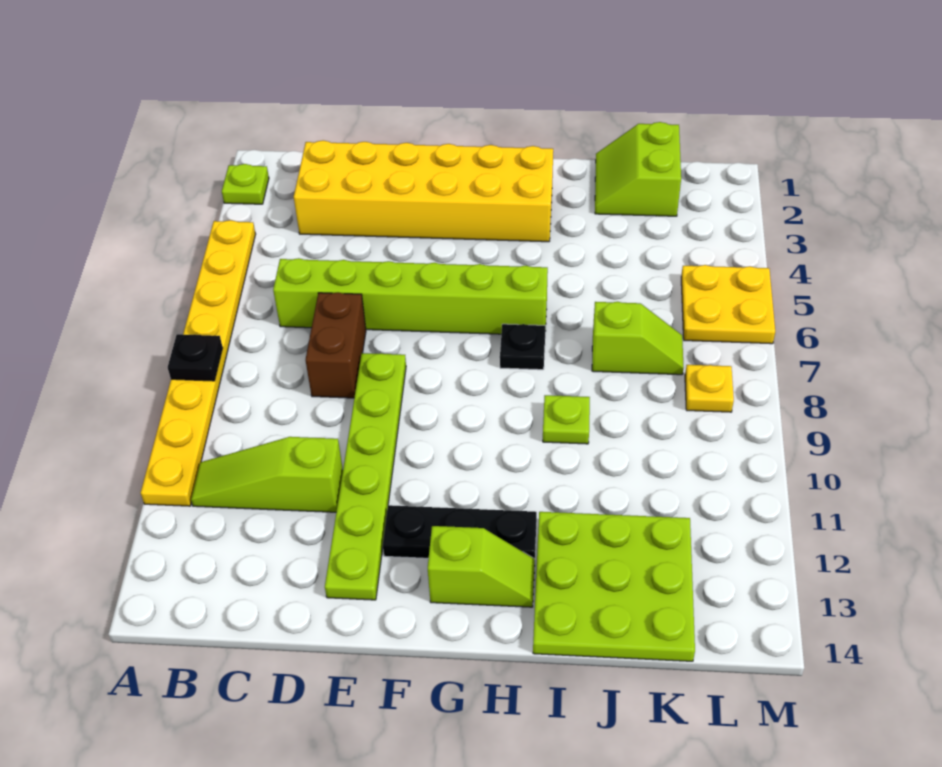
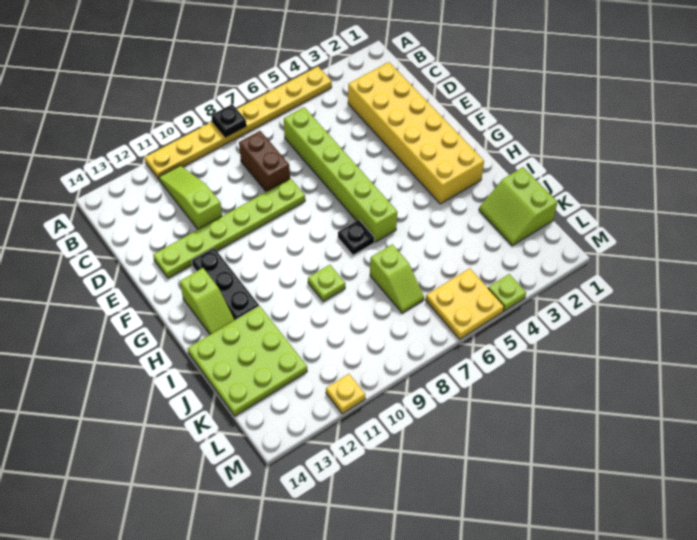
lime plate A2 level 1 -> lime plate M4 level 1
brown brick D7:D8 level 1 -> brown brick C8:D8 level 1
lime slope J1:K2 level 1 top K -> lime slope J1:K2 level 1 top 1
yellow plate L8 level 1 -> yellow plate M11 level 1

